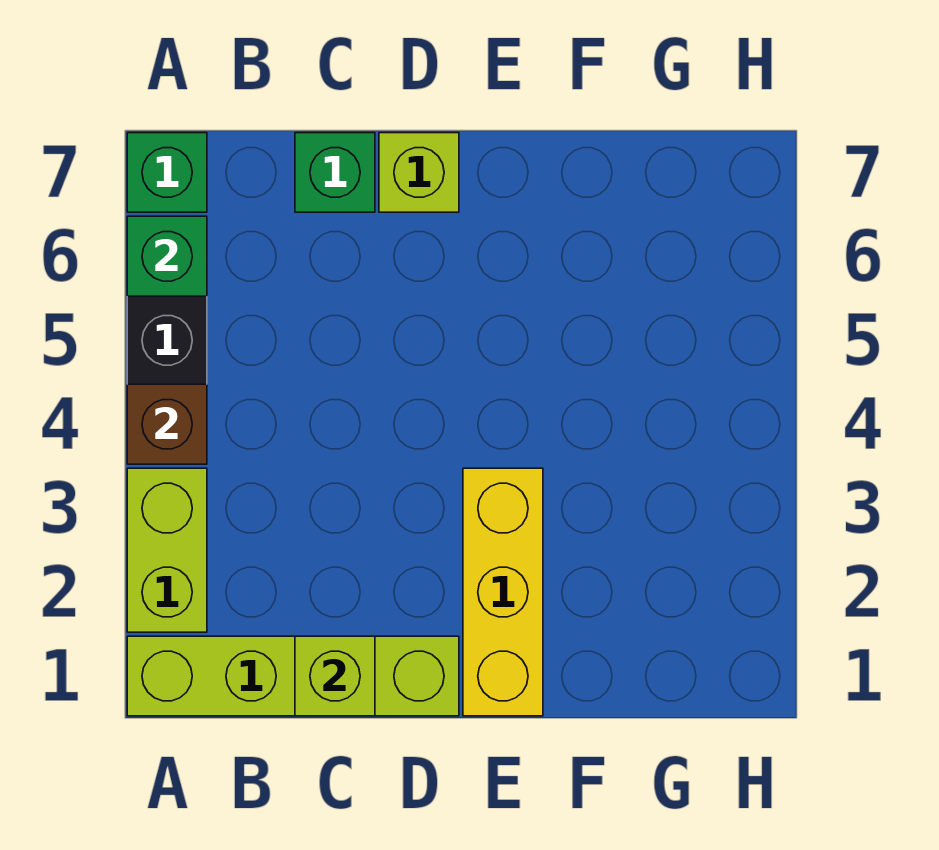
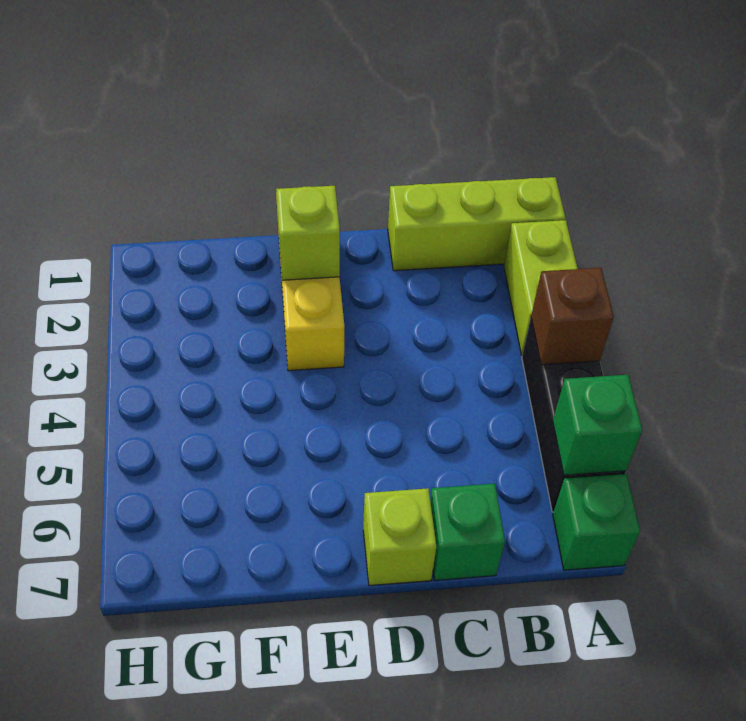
lime brick A1:D1 level 1 -> lime brick A1:C1 level 1
lime brick C1 level 2 -> lime brick E2 level 2

